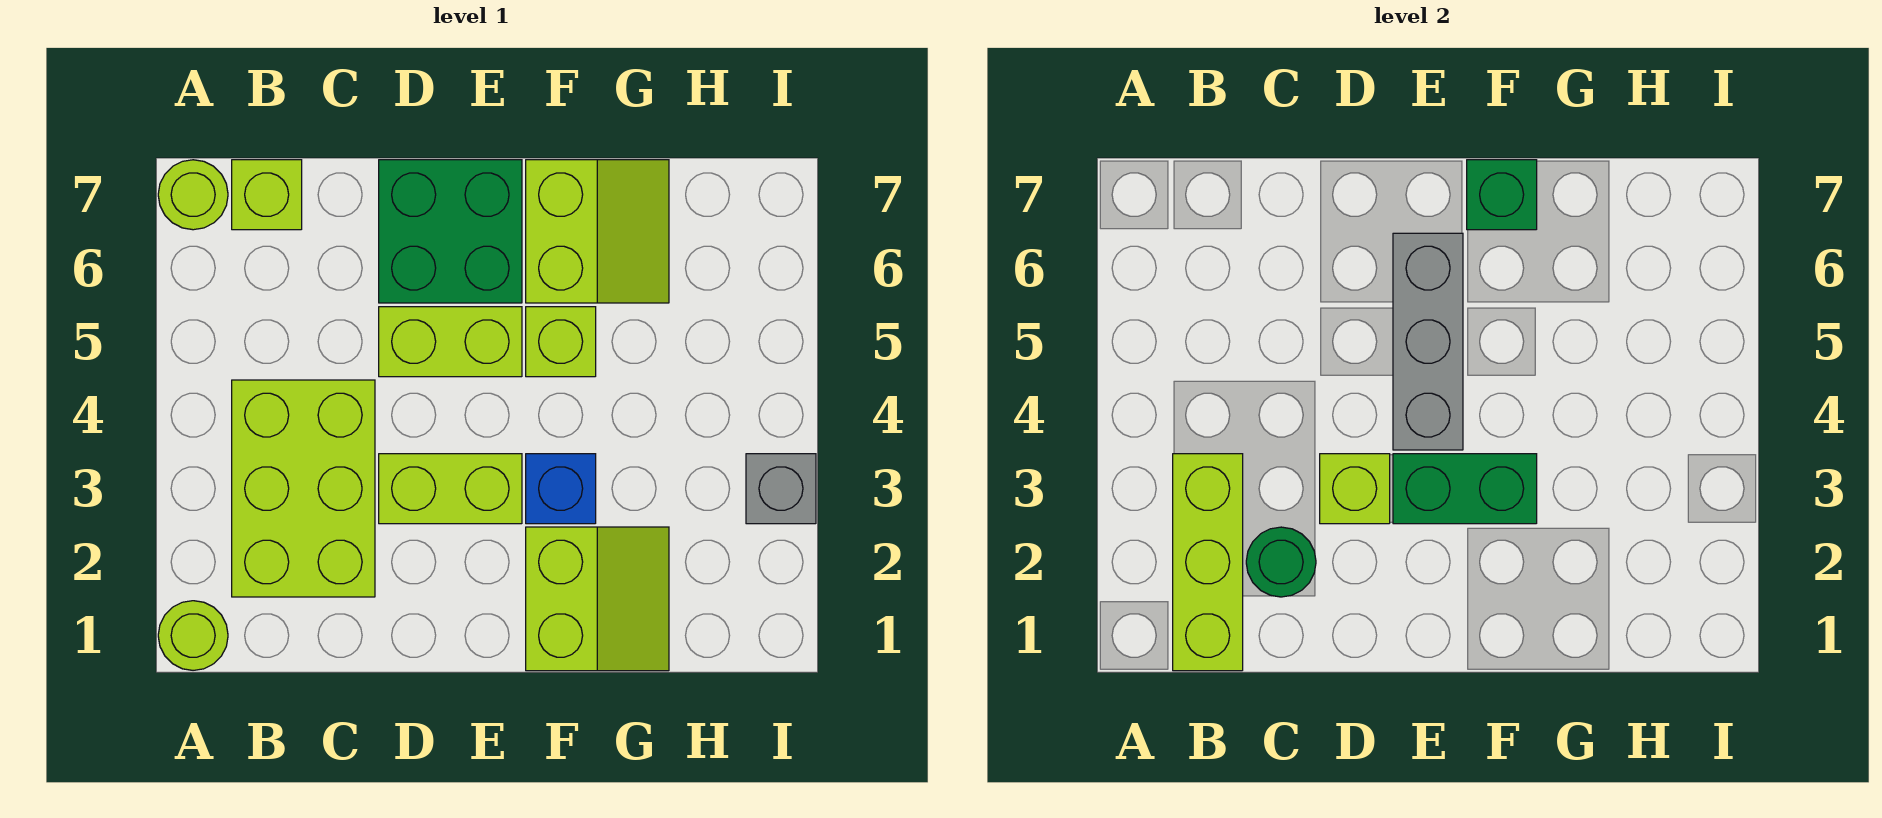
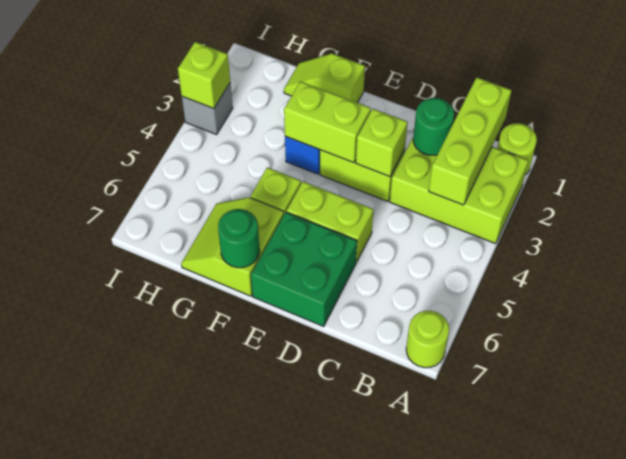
lime brick B2:C4 level 1 -> lime brick A2:C3 level 1
lime brick B7 level 1 -> lime brick I3 level 2
green brick E3:F3 level 2 -> lime brick E3:F3 level 2
grey brick E4:E6 level 2 -> none
lime slope F1:G2 level 1 top F -> lime slope F1:G1 level 1 top F
green brick F7 level 2 -> green round brick F7 level 2

